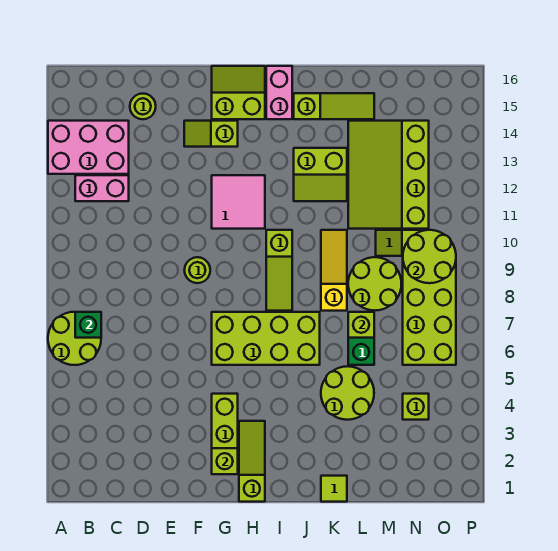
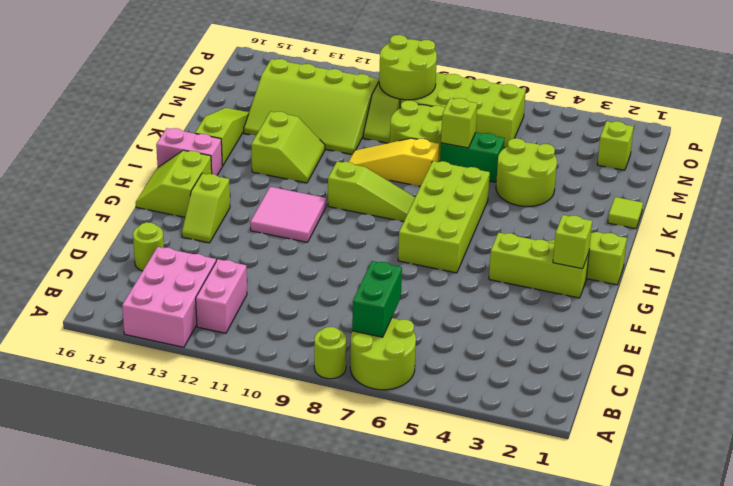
green brick B7 level 2 -> green brick B7:C7 level 2
lime round brick F9 level 1 -> lime round brick A8 level 1
lime brick N4 level 1 -> lime brick N2 level 1

